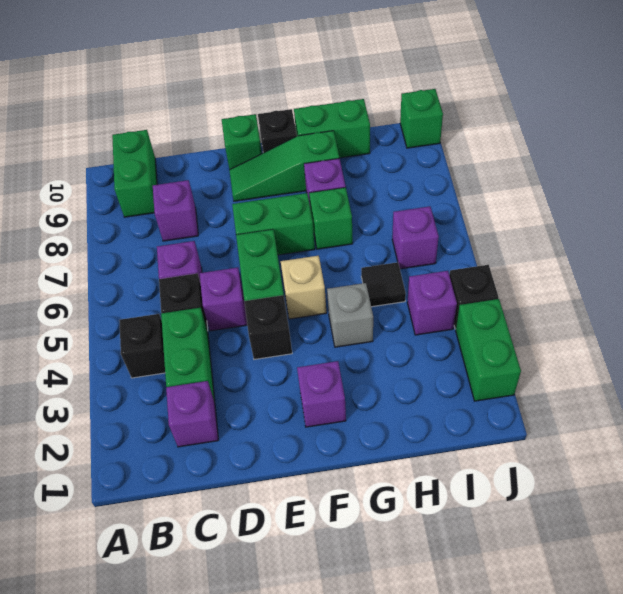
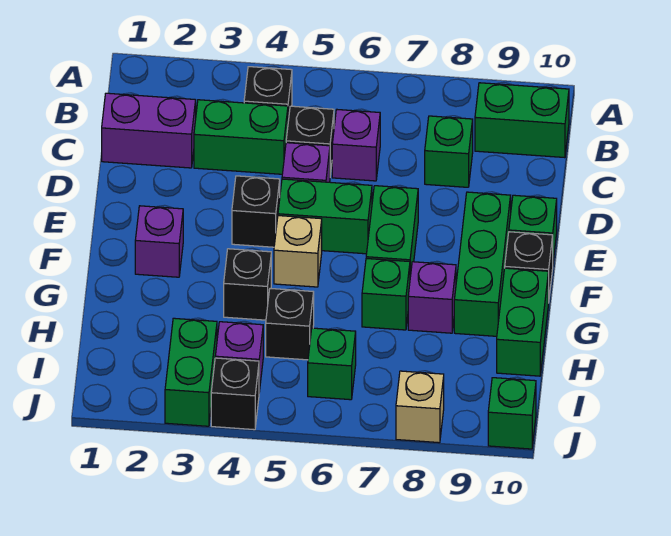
purple brick C2 level 1 -> purple brick C1:C2 level 1
purple brick C8 level 1 -> green brick C8 level 1
green slope E9:G9 level 1 top G -> green brick E9:G9 level 1
grey brick G4 level 1 -> black brick G4 level 1
black tile H5 level 1 -> black brick H5 level 1
purple brick I6 level 1 -> green brick I6 level 1
green brick J2:J3 level 1 -> green brick I3:J3 level 1
none -> tan brick J8 level 1

